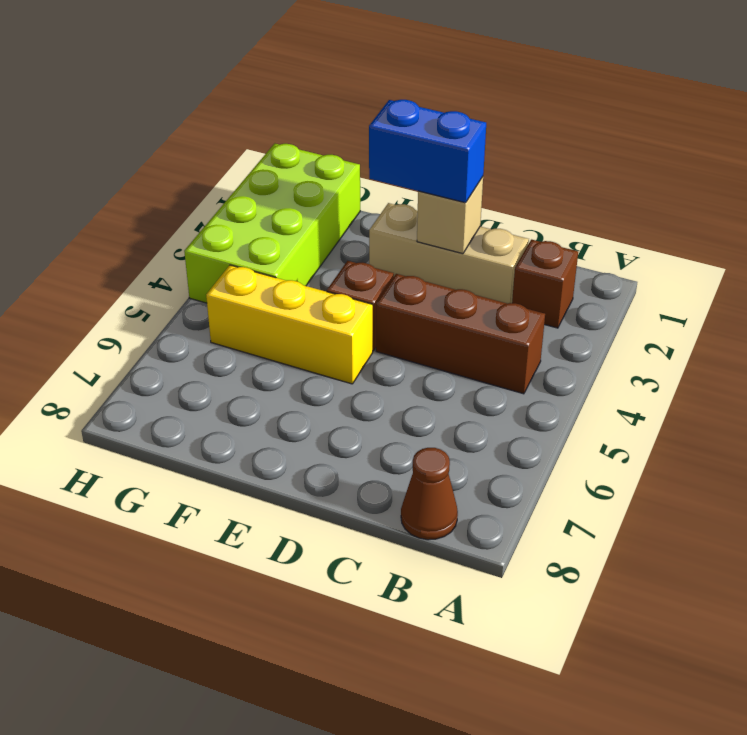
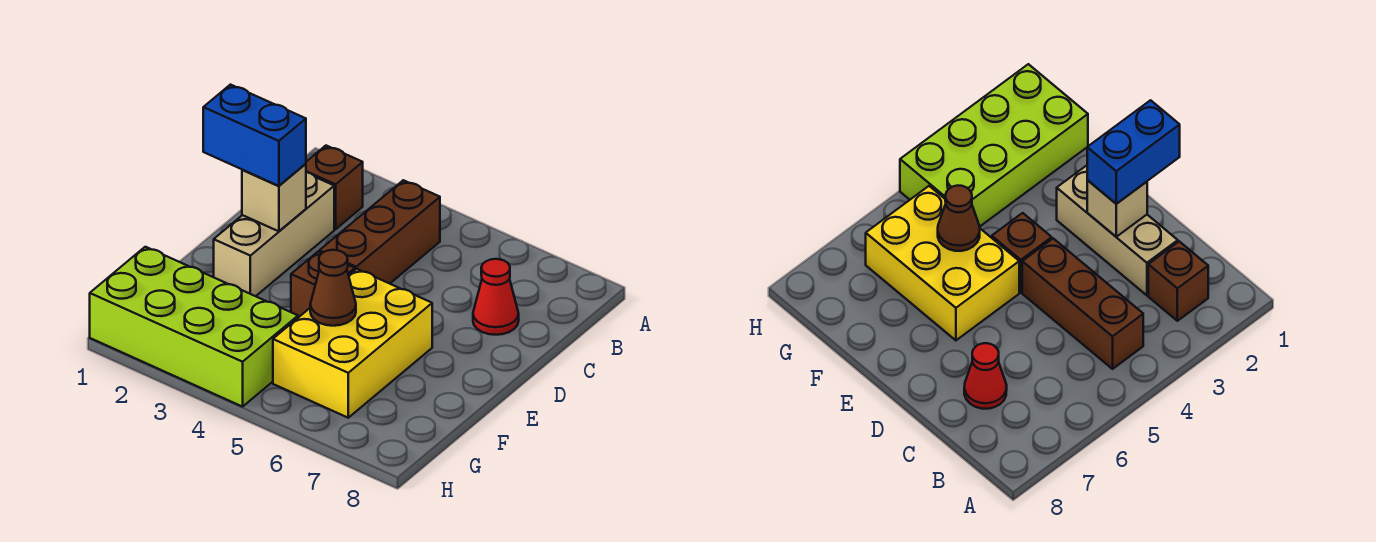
brown cone B8 level 1 -> brown cone F5 level 2
none -> red cone C7 level 1
blue brick D2:E2 level 3 -> blue brick D1:D2 level 3
yellow brick E5:G5 level 1 -> yellow brick E5:G6 level 1

